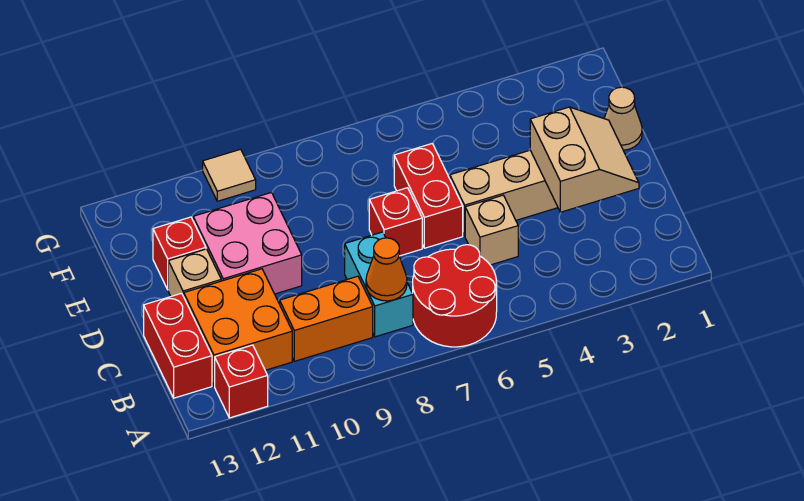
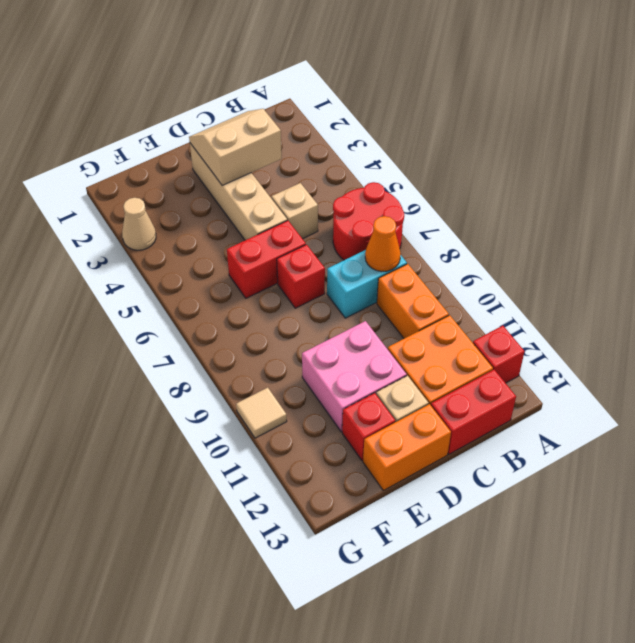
none -> orange brick D13:E13 level 1
tan cone E1 level 1 -> tan cone G3 level 1

